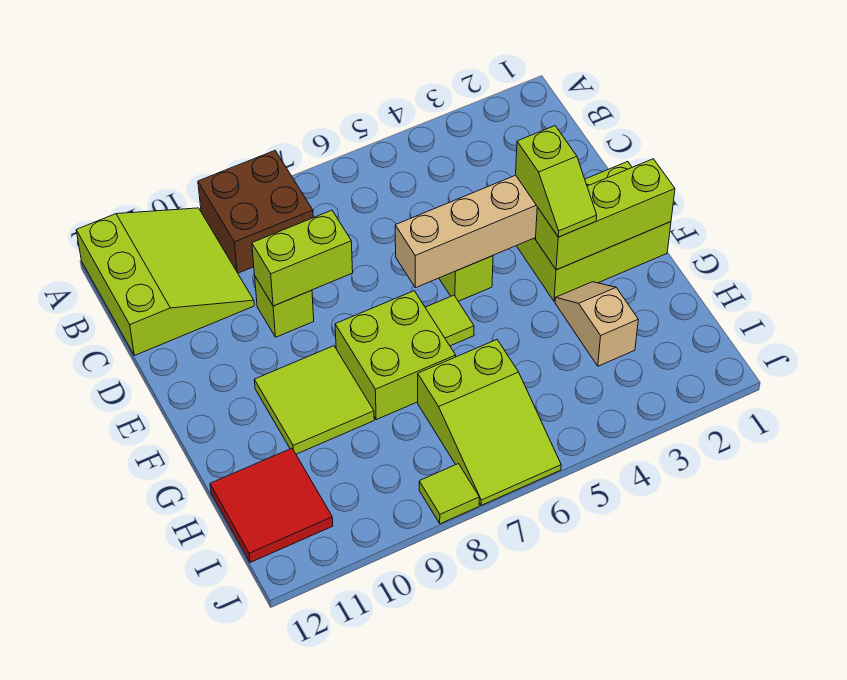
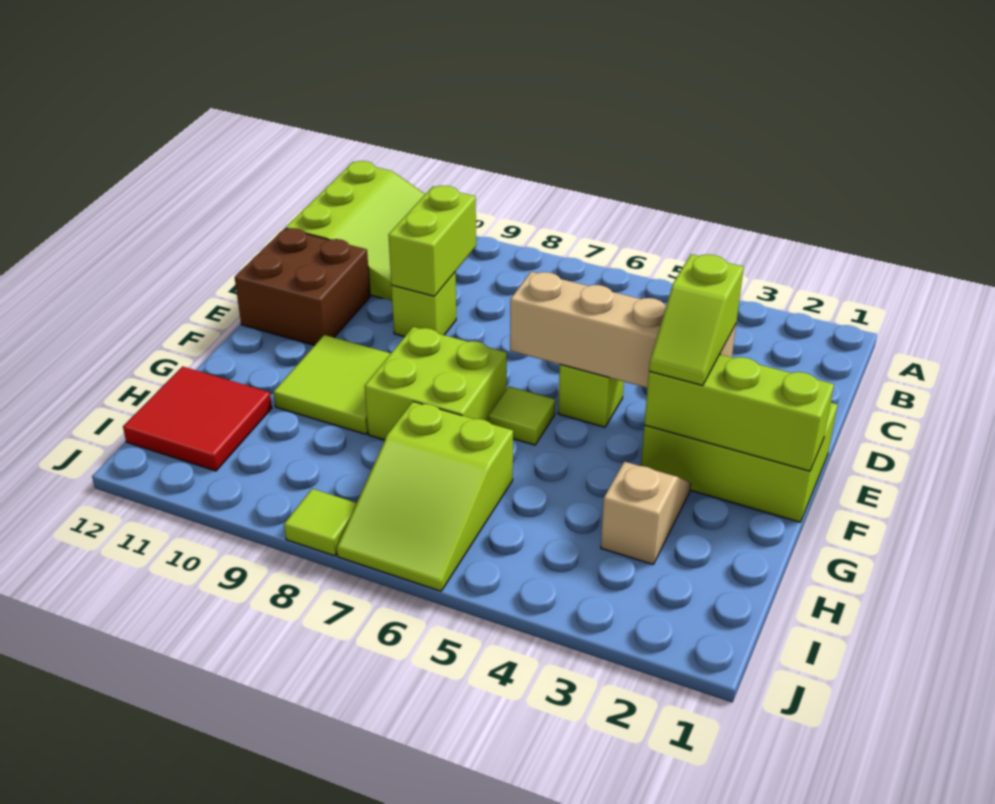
brown brick A8:B9 level 1 -> brown brick D11:E12 level 1
lime brick D8:D9 level 2 -> lime brick C9:D9 level 2

